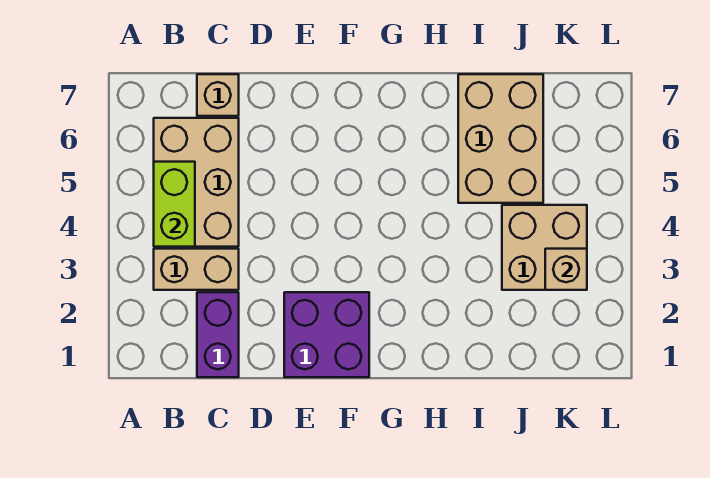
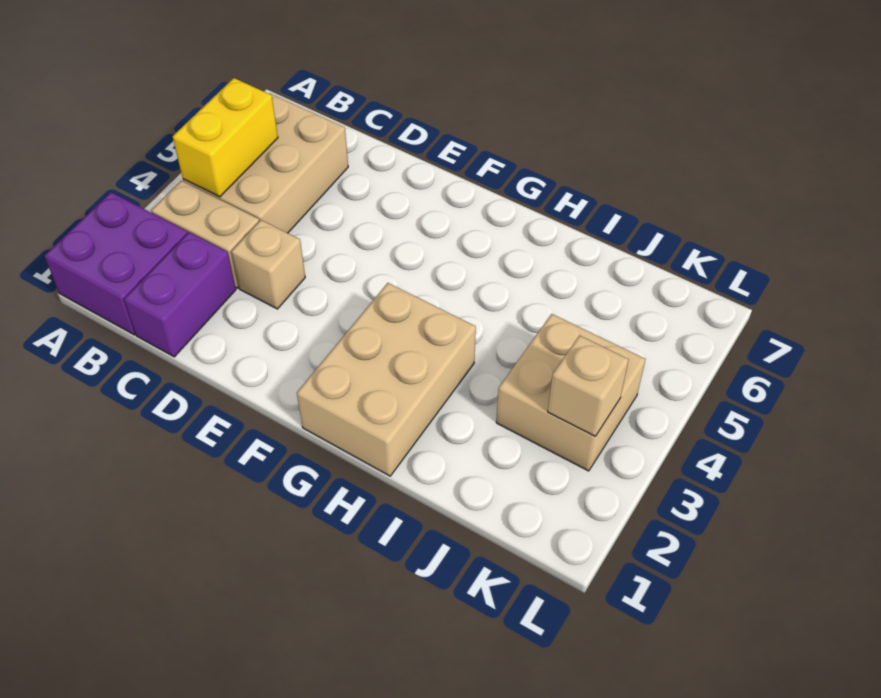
lime brick B4:B5 level 2 -> yellow brick B4:B5 level 2
tan brick C7 level 1 -> tan brick D3 level 1
purple brick E1:F2 level 1 -> purple brick A1:B2 level 1
tan brick I5:J7 level 1 -> tan brick G1:H3 level 1

